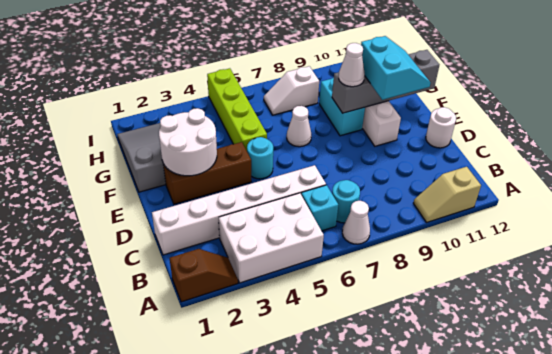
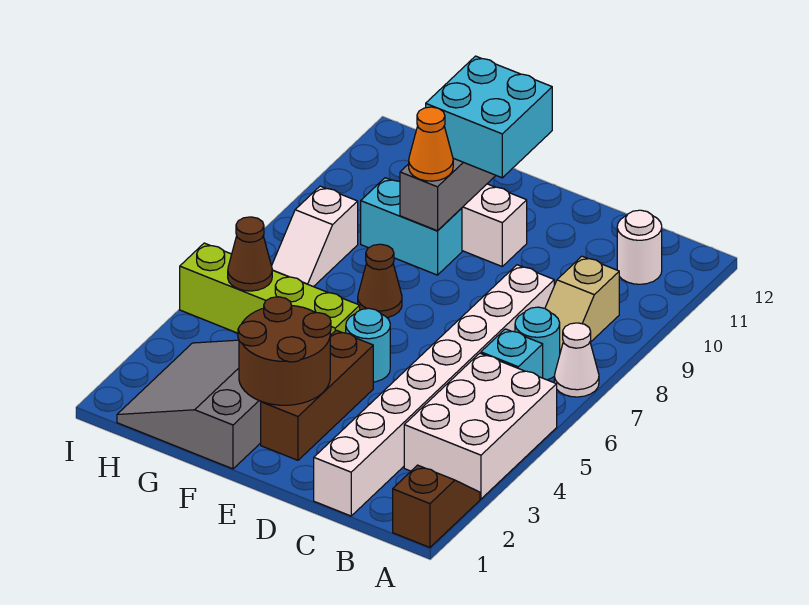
tan slope A10:A11 level 1 top 11 -> tan slope B8:B9 level 1 top 9
white brick C1:C6 level 1 -> white brick C1:C8 level 1
white round brick D12 level 1 -> white round brick B11 level 1
white round brick E2:F3 level 2 -> brown round brick E2:F3 level 2
cyan slope E10:F11 level 3 top 10 -> cyan brick E10:F11 level 3
white cone F7 level 1 -> brown cone F7 level 1
white cone F9 level 3 -> orange cone F9 level 3
none -> brown cone H5 level 2

